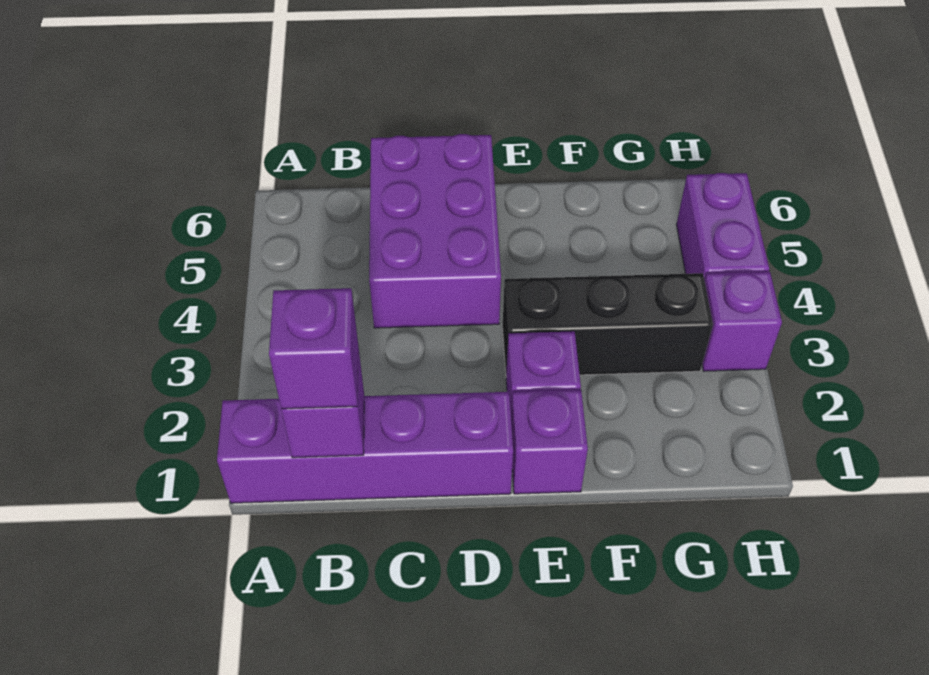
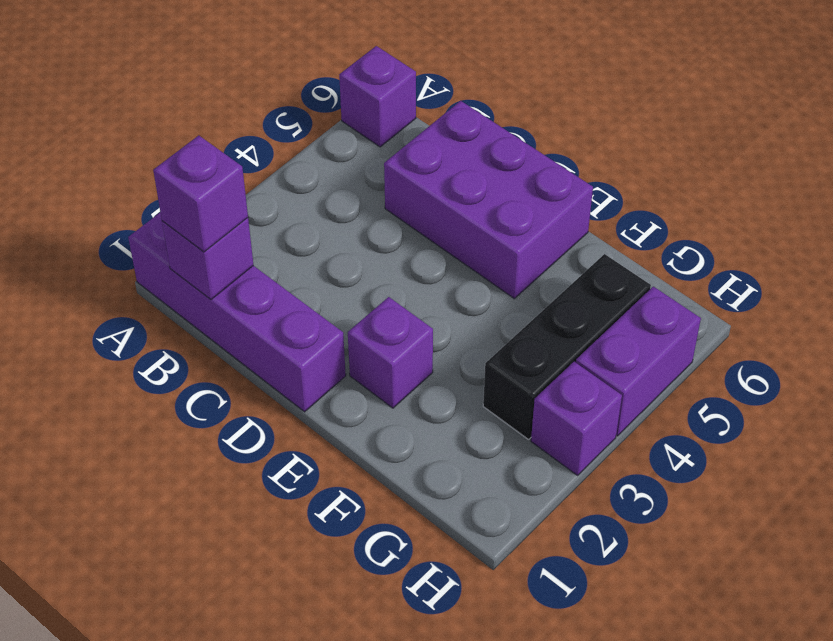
purple brick C4:D6 level 1 -> purple brick C5:E6 level 1
purple brick E1 level 1 -> purple brick A6 level 1
black brick E3:G3 level 1 -> black brick G3:G5 level 1

